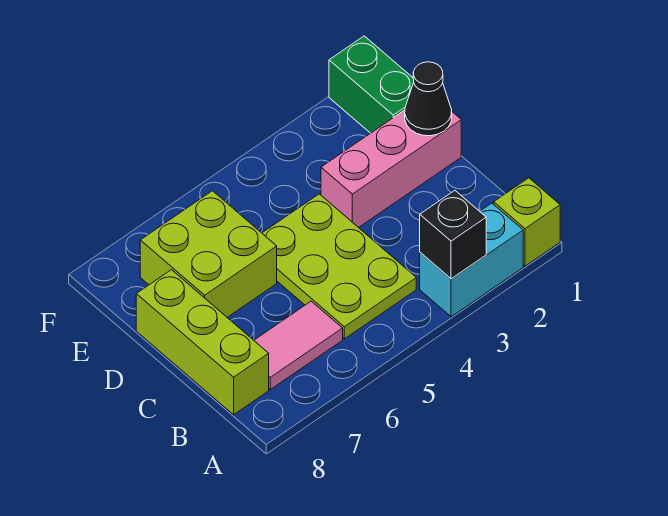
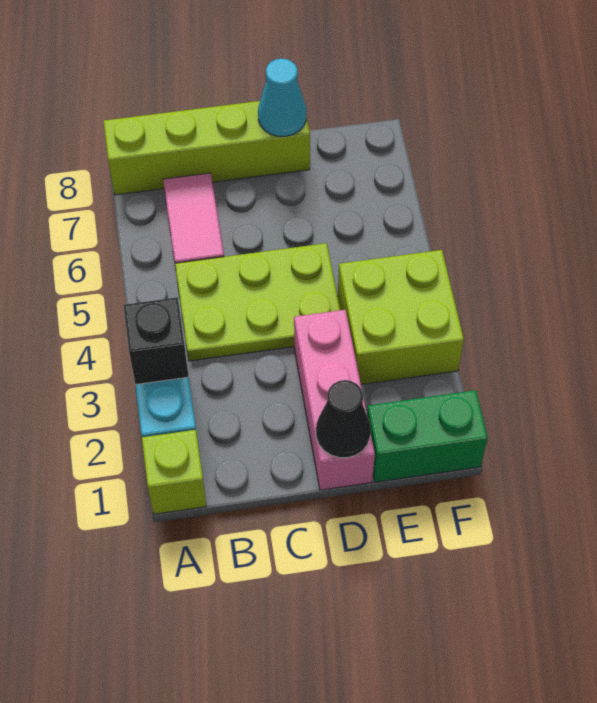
lime brick B8:D8 level 1 -> lime brick A8:D8 level 1
lime brick D6:E7 level 1 -> lime brick E3:F4 level 1
none -> cyan cone D8 level 2

